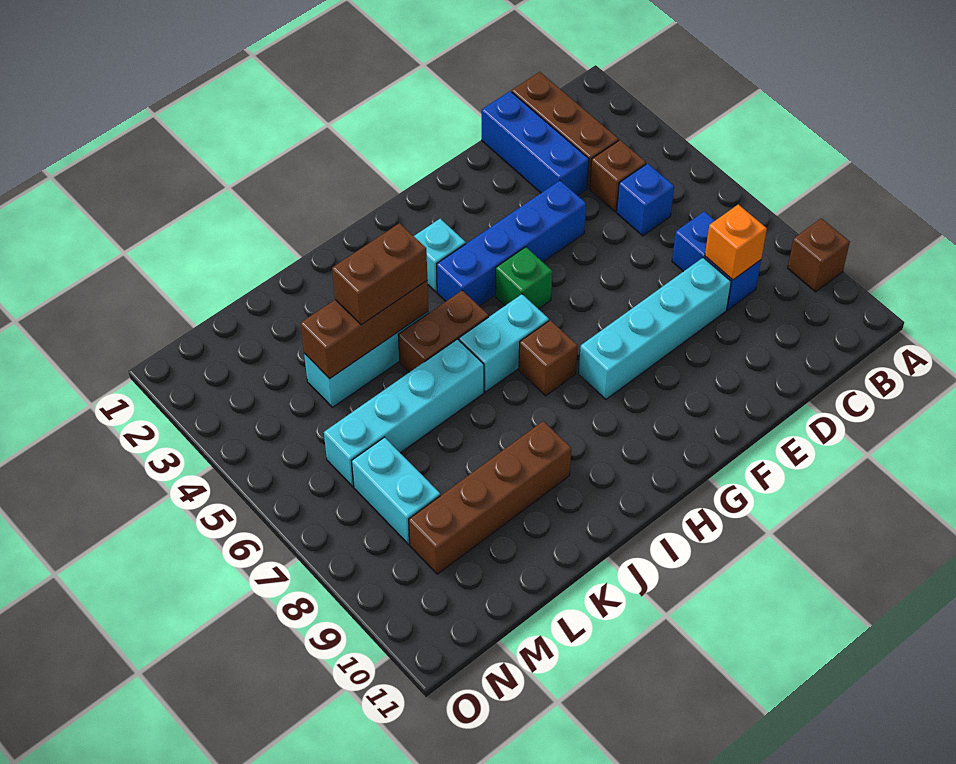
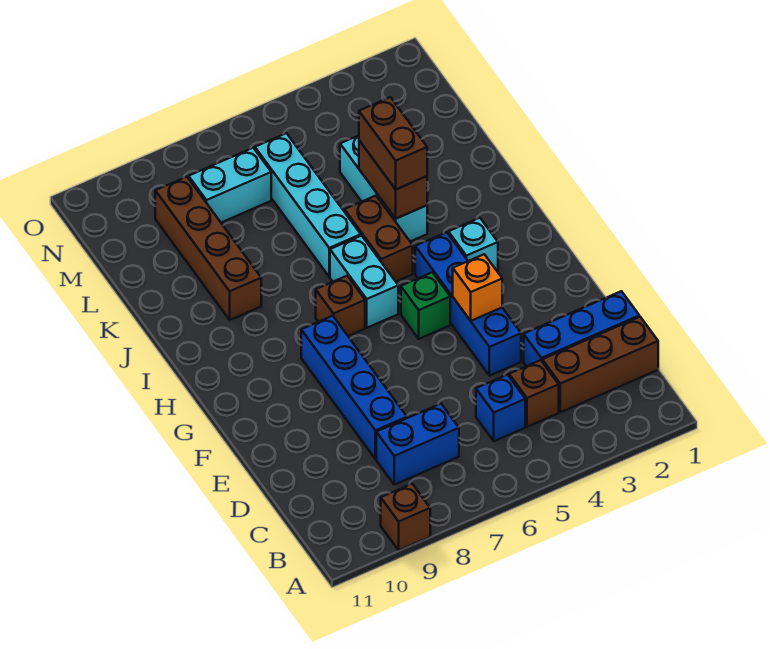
orange brick C8 level 2 -> orange brick F4 level 2
cyan brick D8:G8 level 1 -> blue brick D8:G8 level 1
brown brick J4:L4 level 2 -> brown brick J4:K4 level 2

